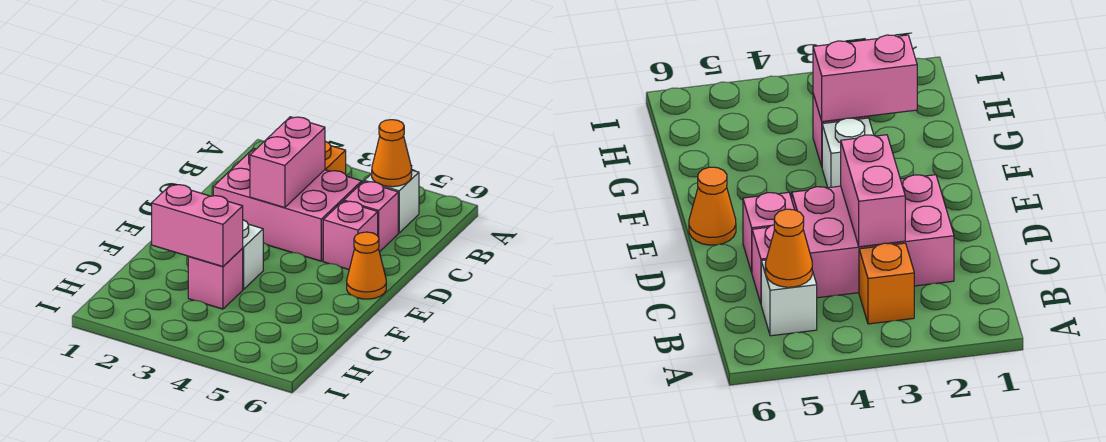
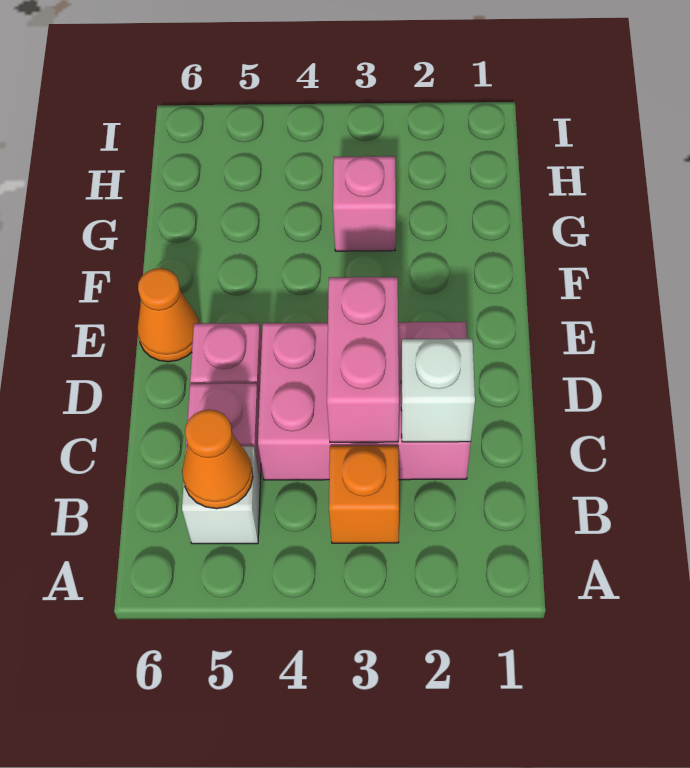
white brick F3 level 1 -> white brick C2 level 2
pink brick G2:G3 level 2 -> none

